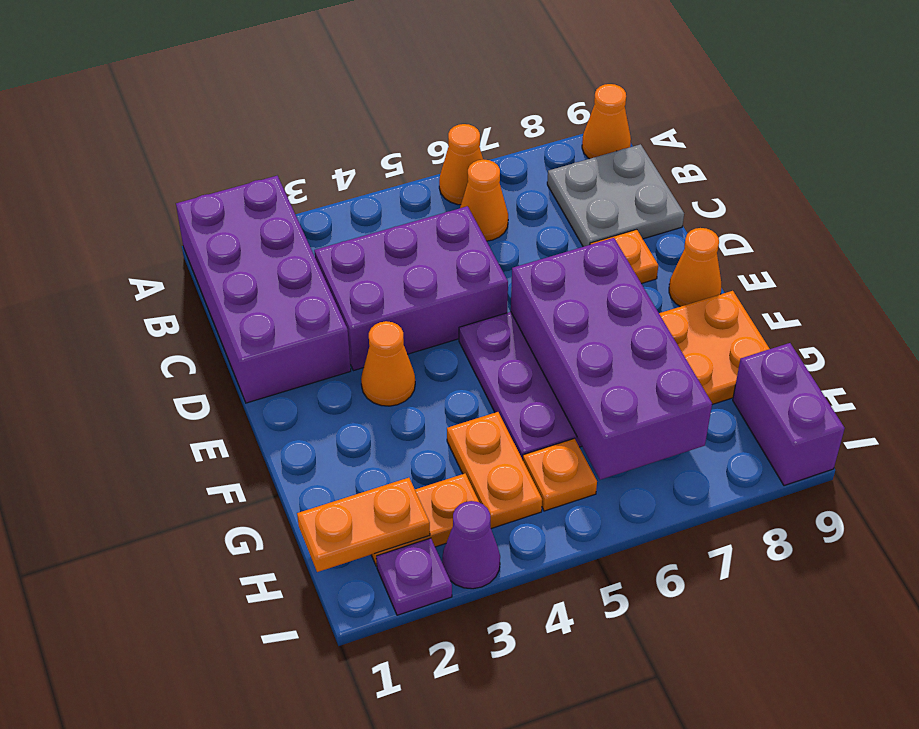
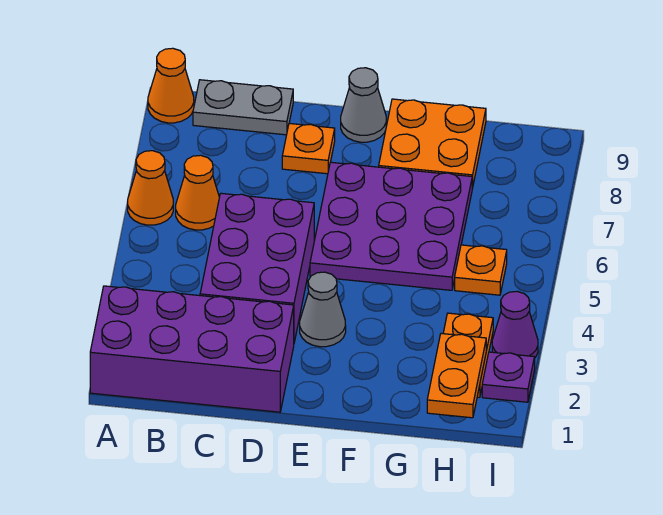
grey plate B8:C9 level 1 -> grey plate B9:C9 level 1
orange cone E3 level 1 -> grey cone E3 level 1
purple brick E6:H7 level 2 -> none
orange cone E9 level 1 -> grey cone E9 level 1
orange plate G4:H4 level 1 -> none
purple brick H9:I9 level 1 -> none

